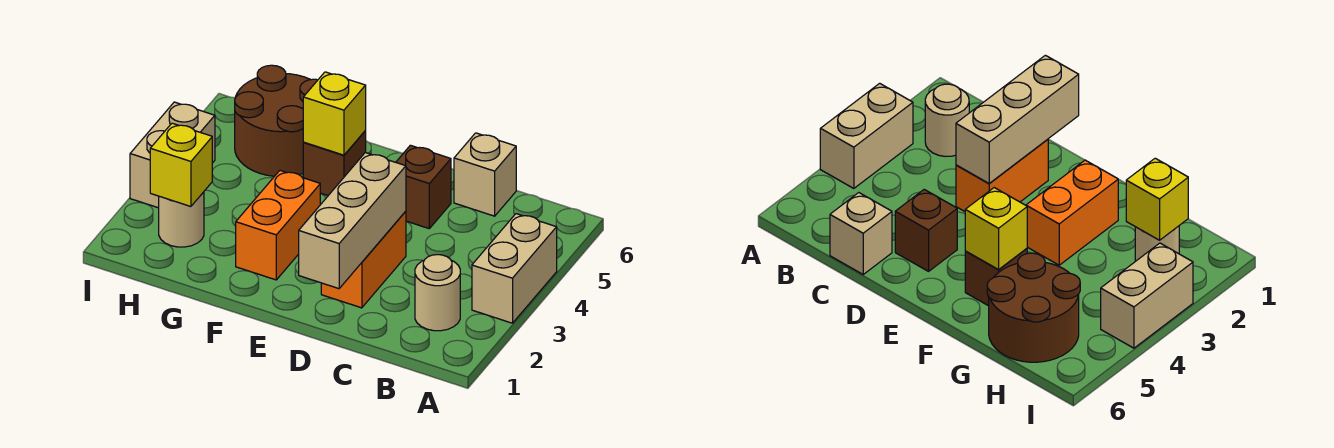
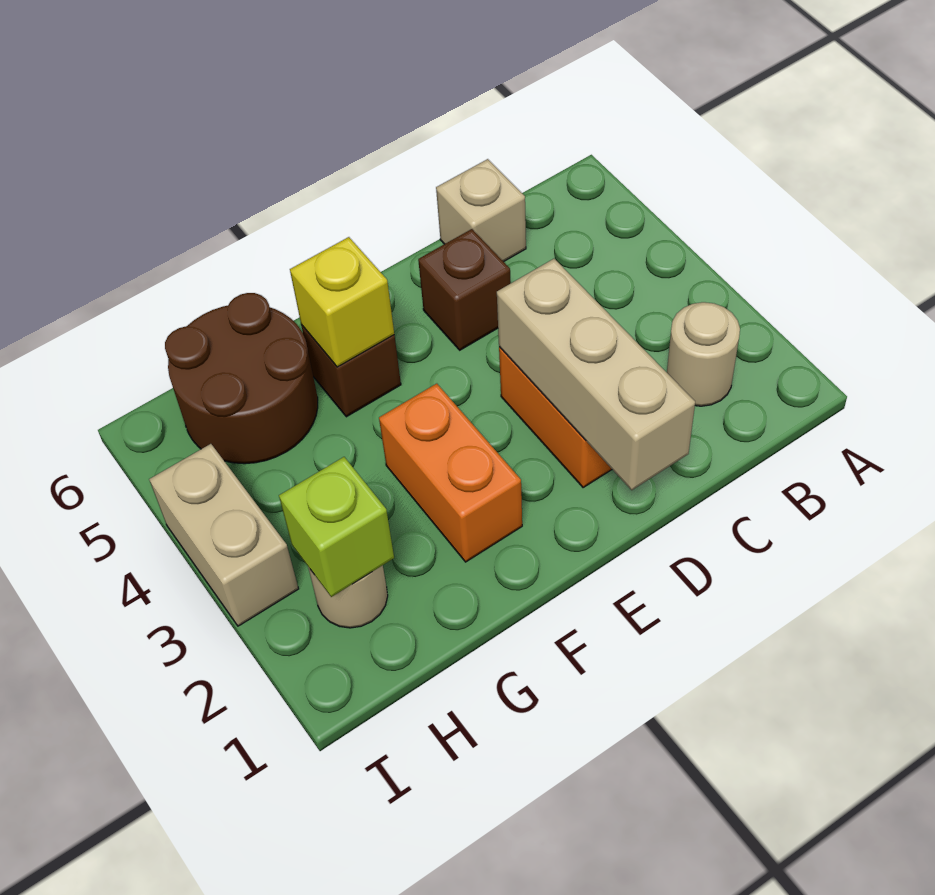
tan brick A3:A4 level 1 -> none
yellow brick H2 level 2 -> lime brick H2 level 2

